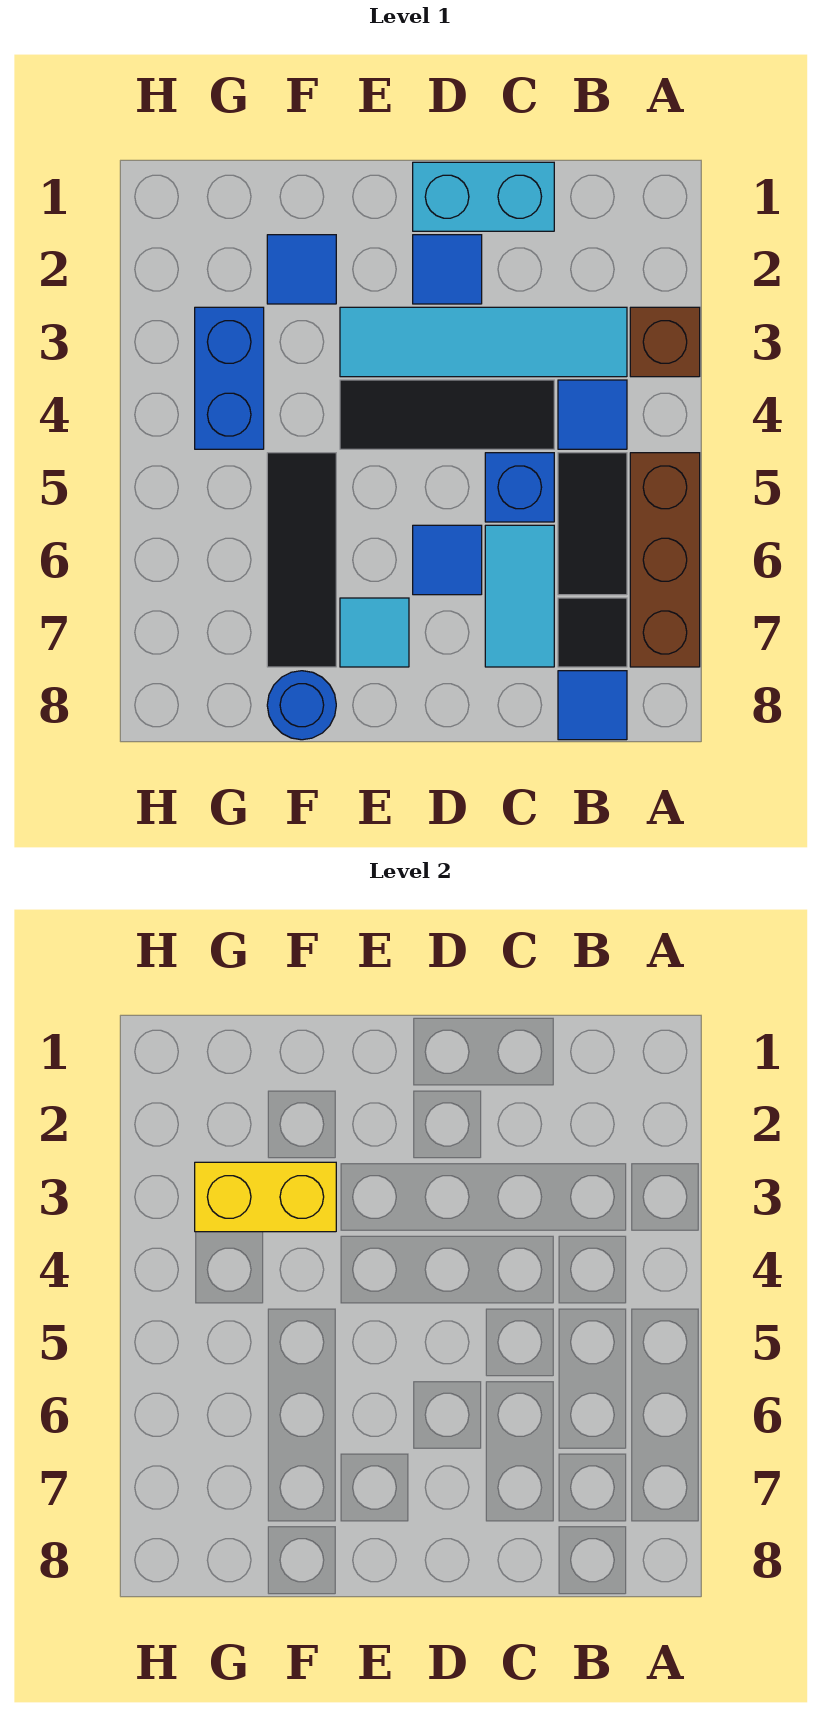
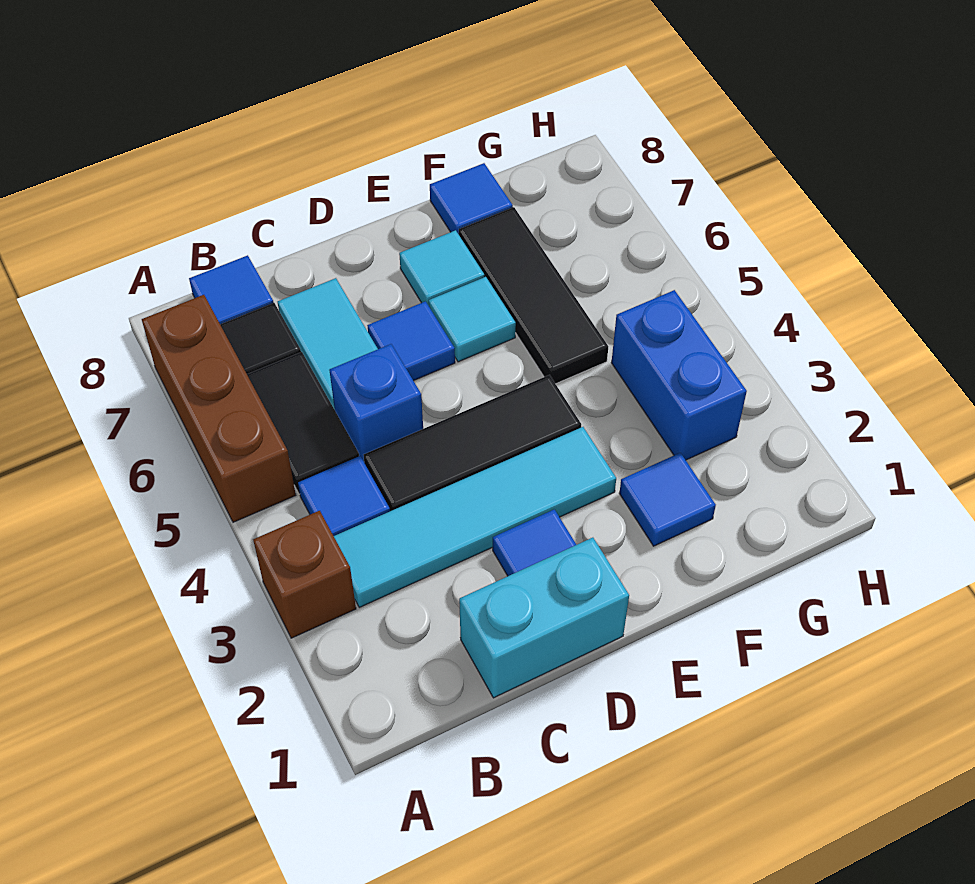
none -> cyan tile E6 level 1
yellow brick F3:G3 level 2 -> none
blue round brick F8 level 1 -> blue tile F8 level 1

